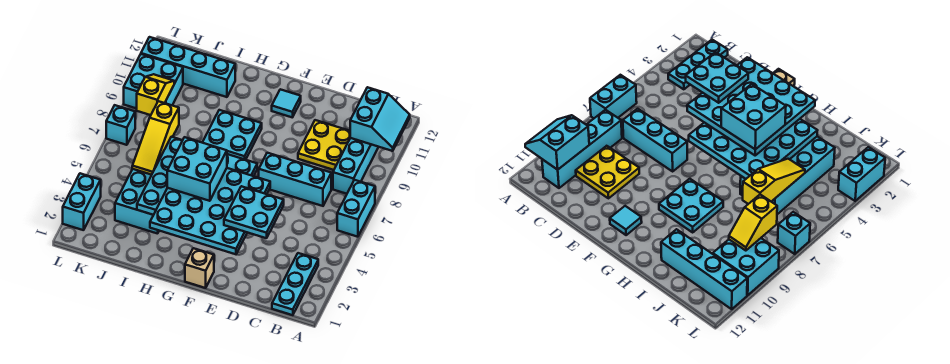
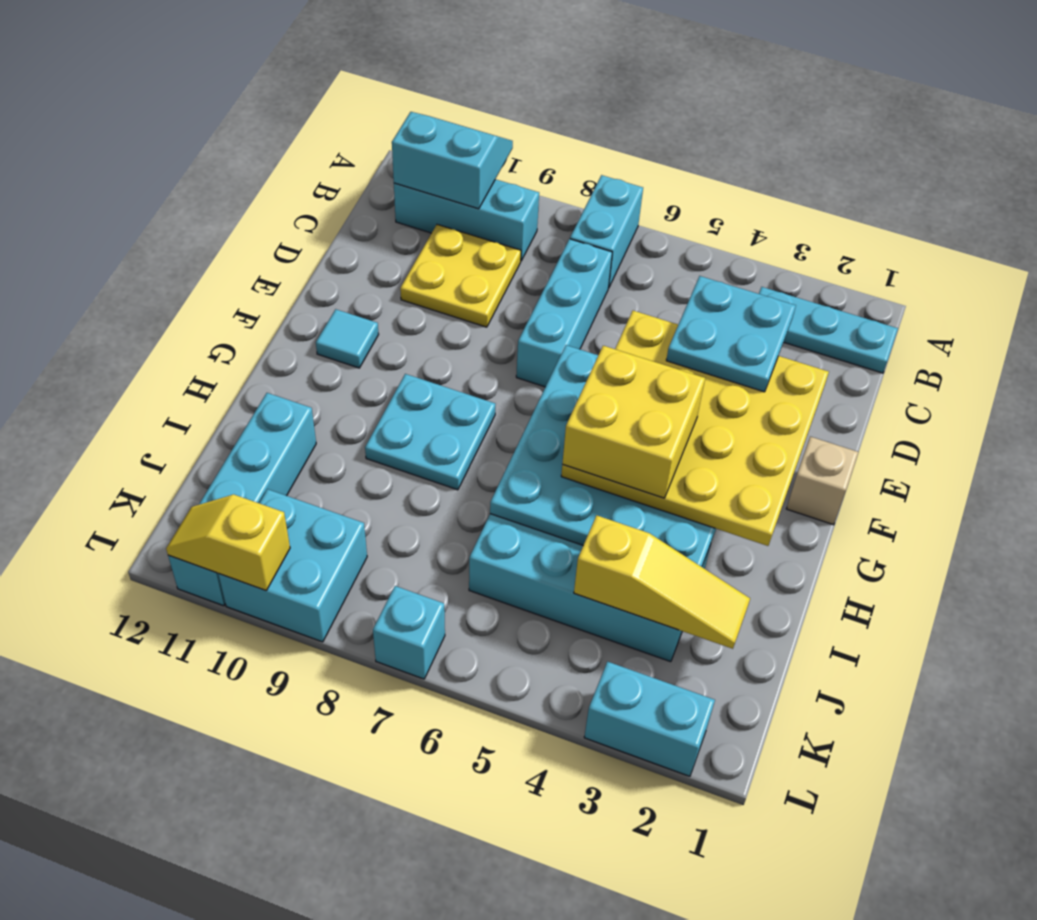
cyan brick A6:A7 level 1 -> cyan brick A7:B7 level 1
cyan brick B8:B11 level 1 -> cyan brick B9:B11 level 1
cyan plate E2:H5 level 3 -> yellow plate E2:H5 level 3
cyan brick G4:H5 level 4 -> yellow brick G4:H5 level 4
yellow slope J5:J7 level 2 top 7 -> yellow slope J2:J4 level 2 top 4
yellow slope K8:K9 level 2 top 8 -> yellow slope L10:L11 level 2 top 10

